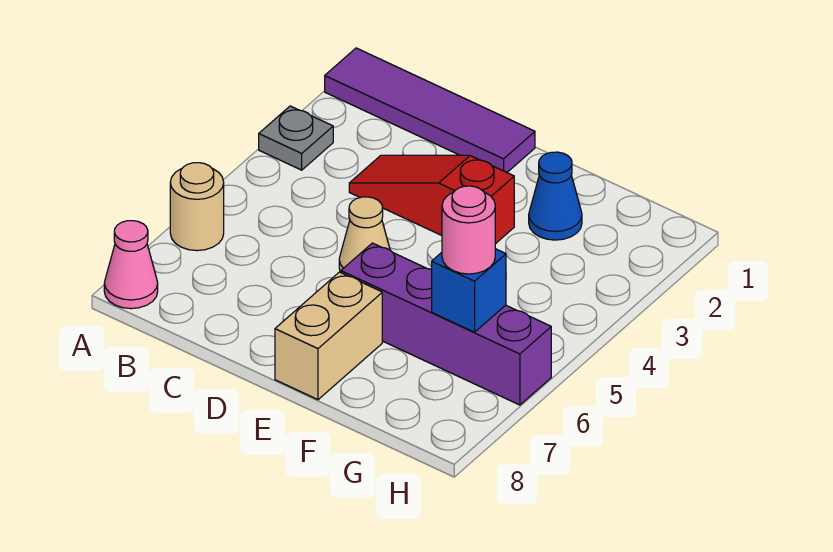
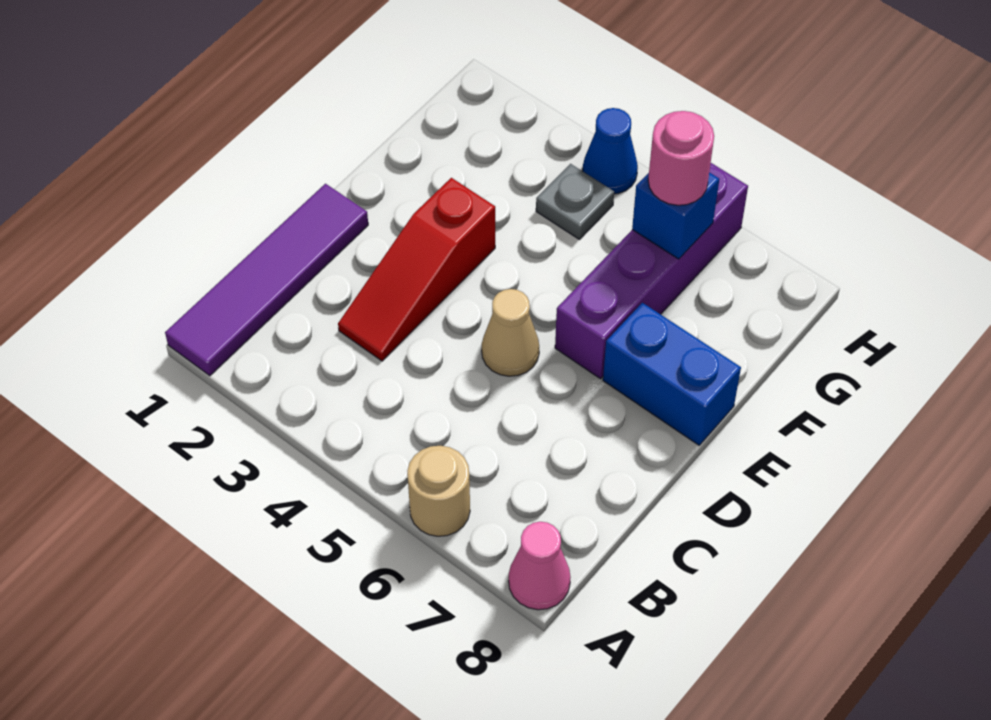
grey plate A3 level 1 -> grey plate G4 level 1
tan brick E7:E8 level 1 -> blue brick E7:E8 level 1
blue cone F2 level 1 -> blue cone H4 level 1

